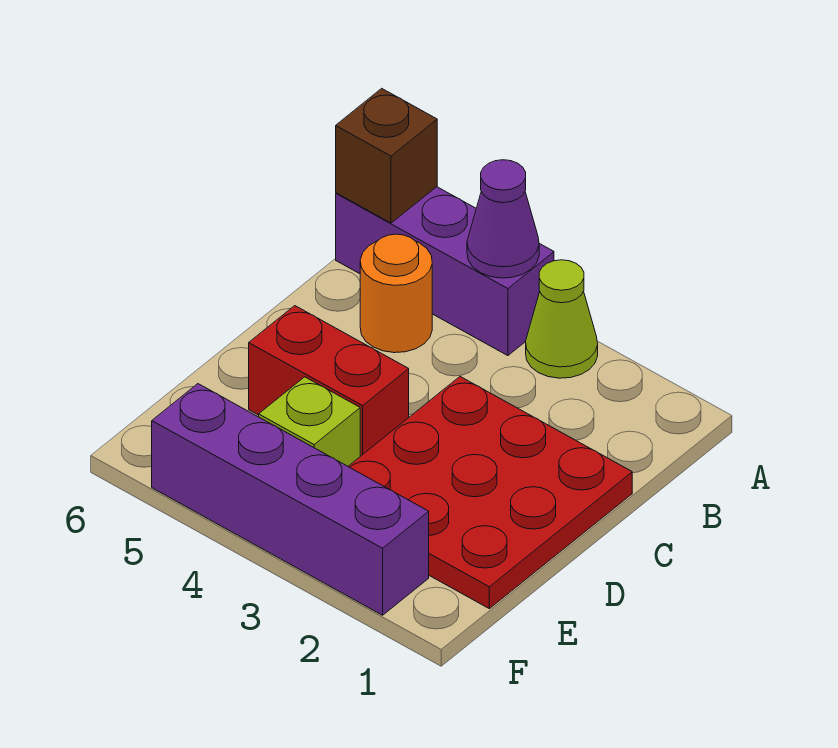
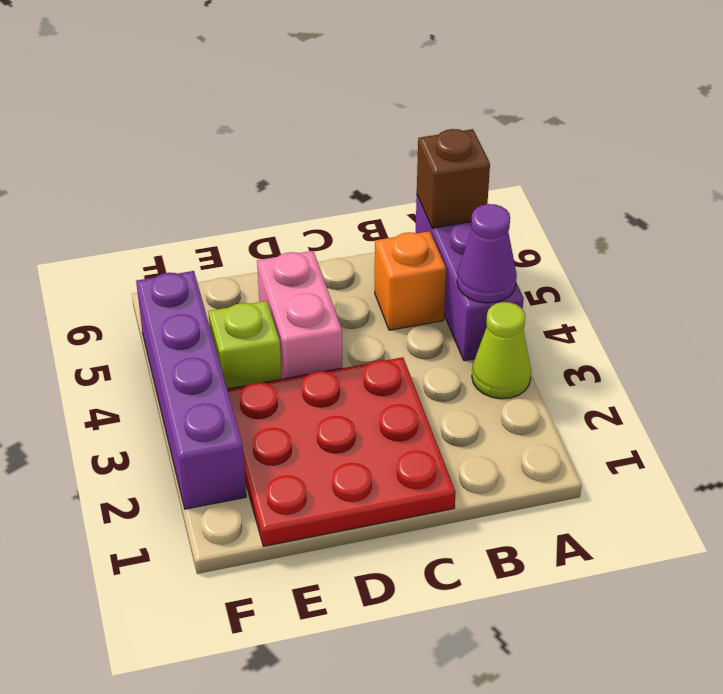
orange round brick B5 level 1 -> orange brick B5 level 1
red brick D4:D5 level 1 -> pink brick D4:D5 level 1

